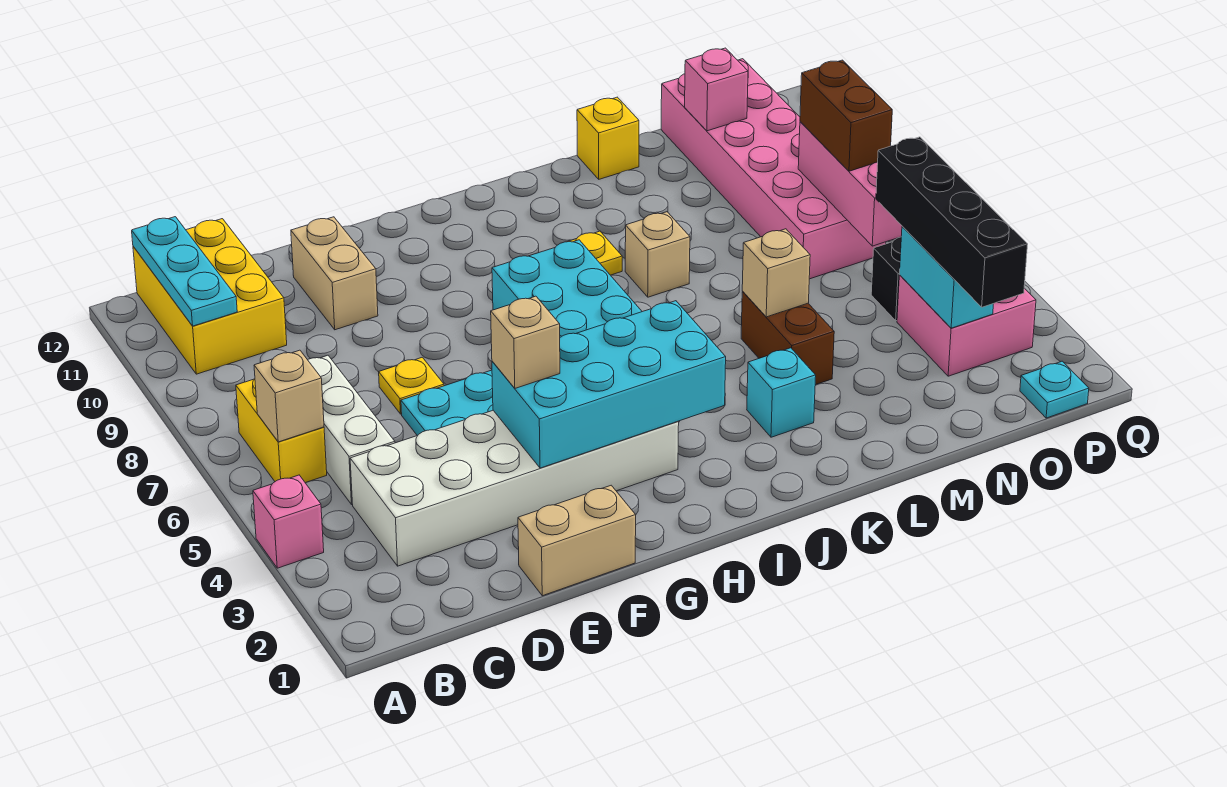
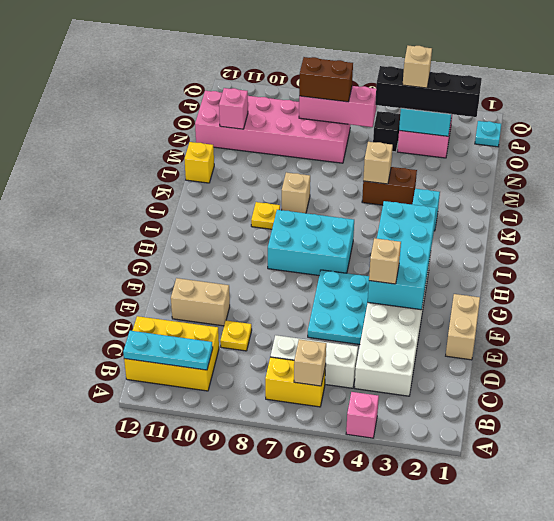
yellow plate E7 level 1 -> yellow plate D9 level 1
none -> tan brick O4 level 4

